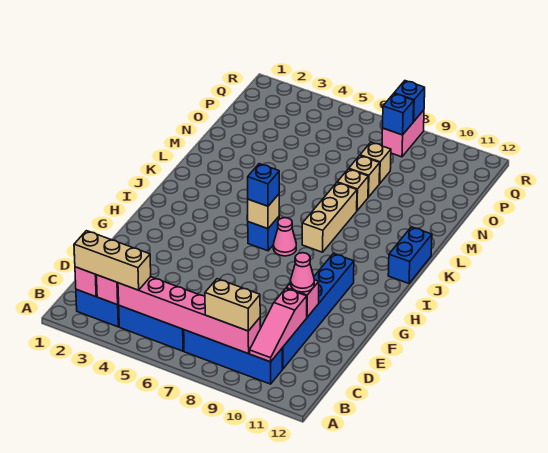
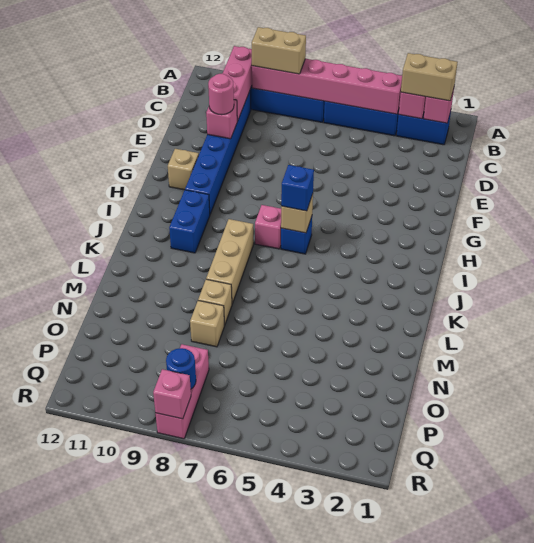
tan brick B2:B4 level 3 -> tan brick B2:B3 level 3
pink slope B10:D10 level 2 top D -> pink brick B10:D10 level 2
pink cone E10 level 3 -> pink round brick E10 level 3
pink cone I7 level 1 -> pink brick I7 level 1
blue brick J12:K12 level 1 -> blue brick I10:J10 level 1
tan brick O8 level 1 -> tan brick G11 level 1
pink brick Q8:R8 level 1 -> pink brick P8:R8 level 1
blue brick Q8 level 2 -> blue round brick Q8 level 2
blue brick R8 level 2 -> pink brick R8 level 2

